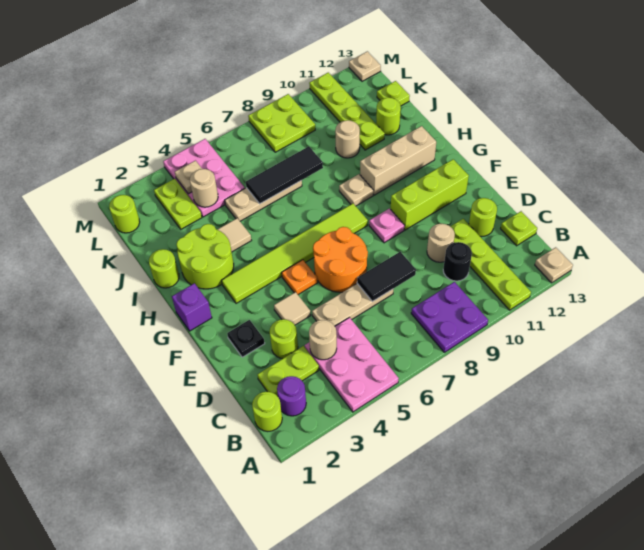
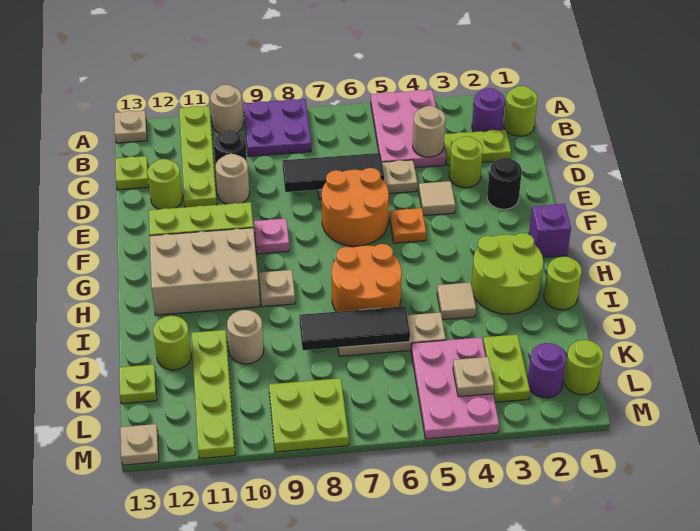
black tile D7:D8 level 2 -> black tile D6:D8 level 2
black plate E2 level 1 -> black round brick E2 level 1
lime tile G3:G8 level 1 -> none
none -> orange round brick H6:I7 level 1
tan brick H10:H12 level 1 -> tan brick G10:H12 level 1
tan round brick K4 level 2 -> tan round brick A10 level 1
none -> purple round brick L2 level 1

